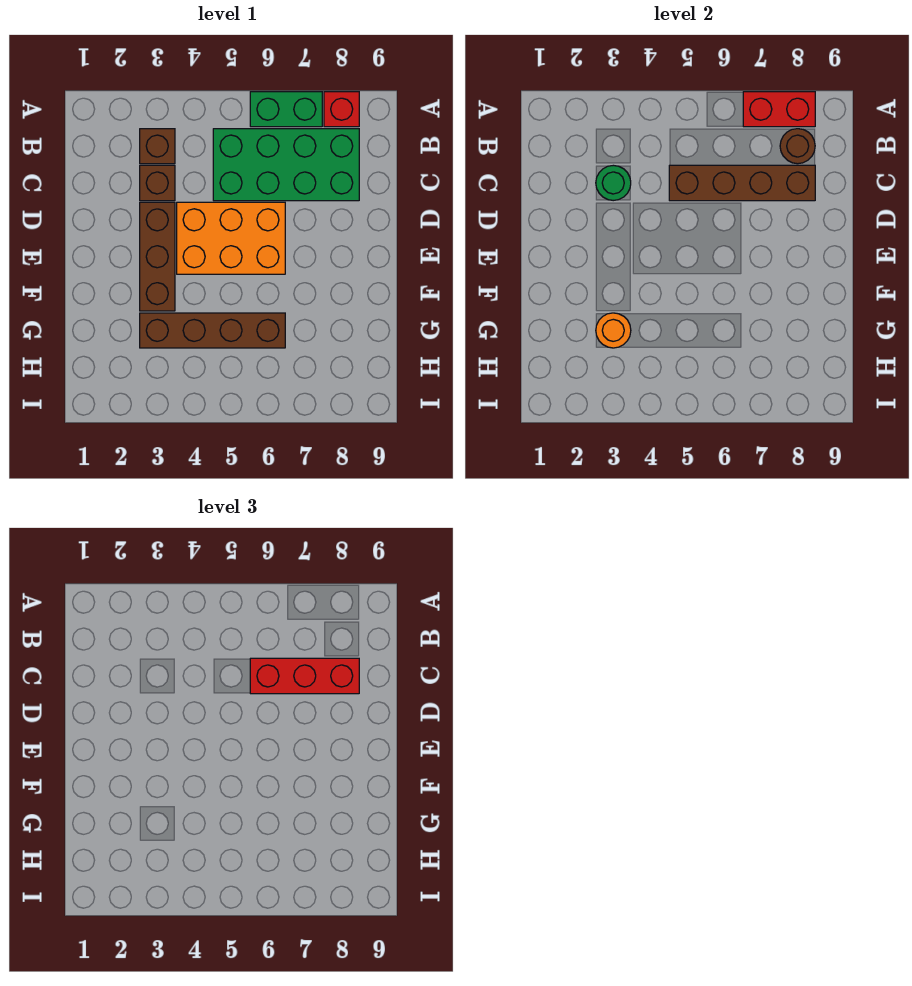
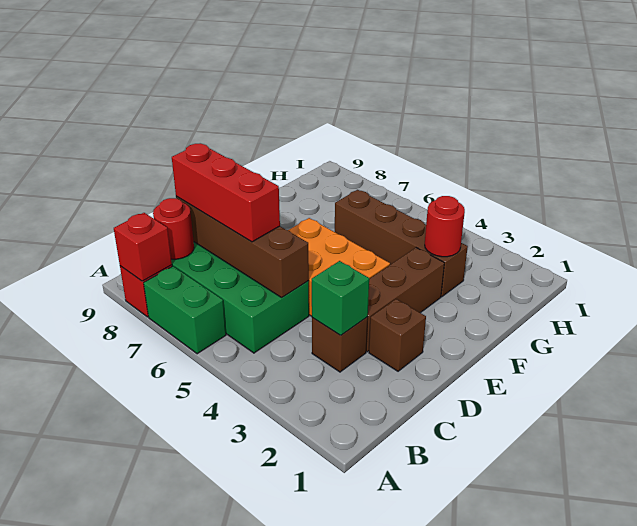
red brick A7:A8 level 2 -> red brick A8 level 2
brown brick B3 level 1 -> brown brick D2 level 1
brown round brick B8 level 2 -> red round brick B8 level 2
green round brick C3 level 2 -> green brick C3 level 2
orange round brick G3 level 2 -> red round brick G3 level 2

